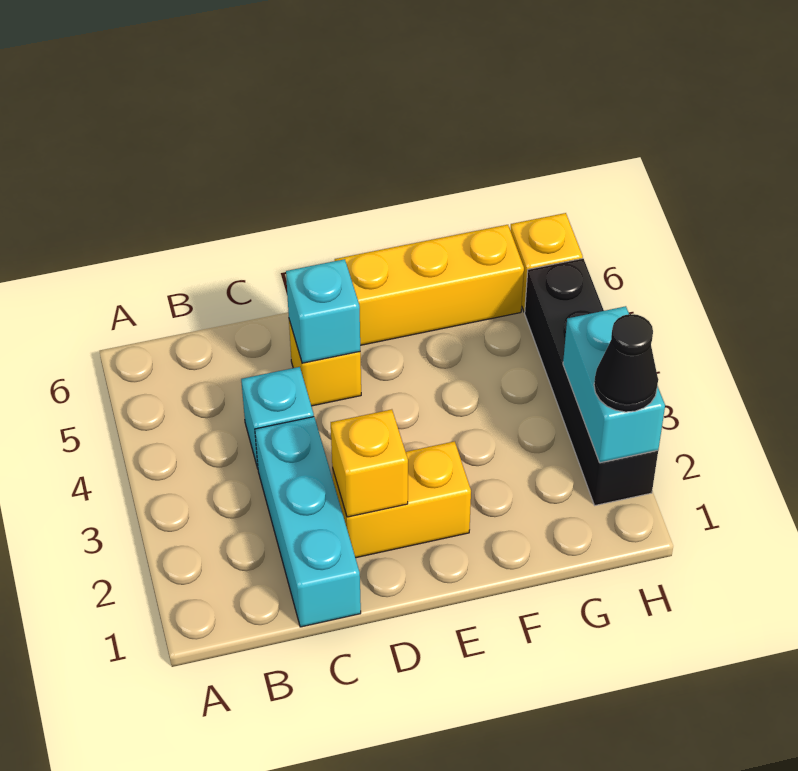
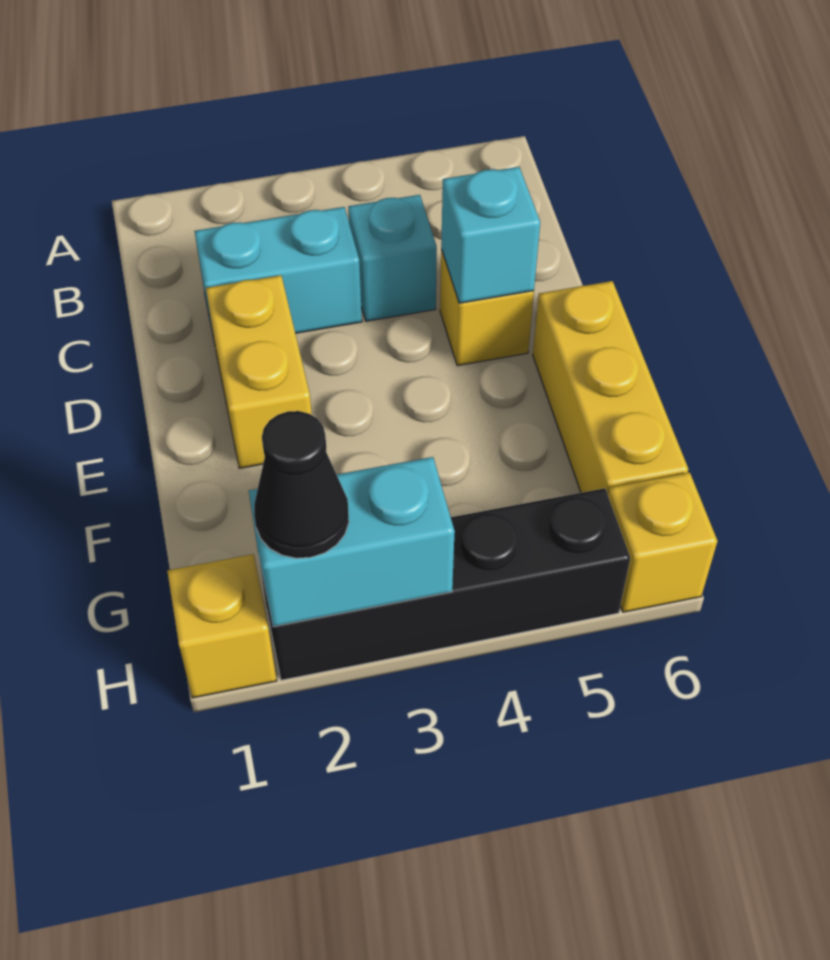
cyan brick C1:C3 level 1 -> cyan brick C2:C3 level 1
yellow brick D2 level 2 -> yellow brick H1 level 1

